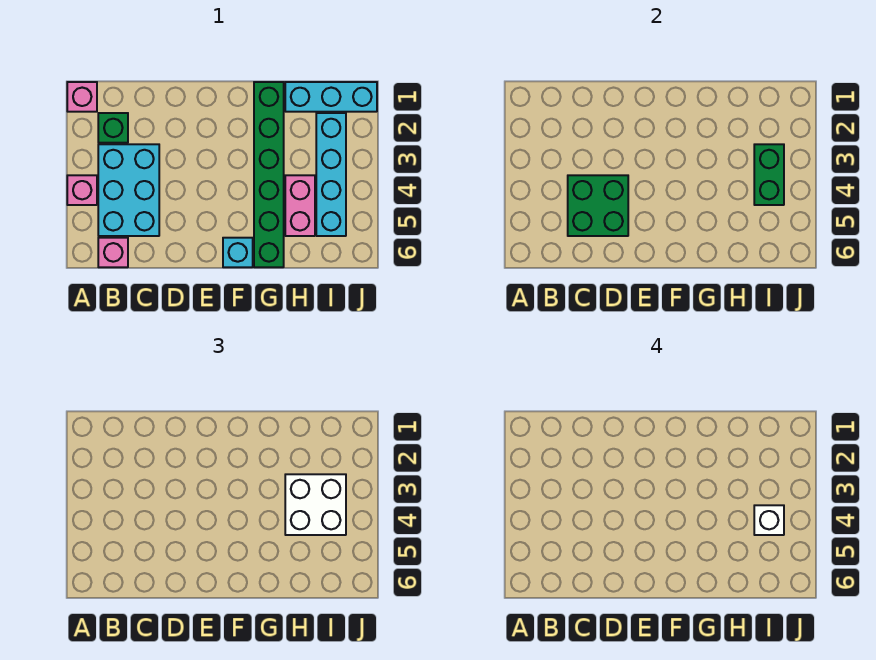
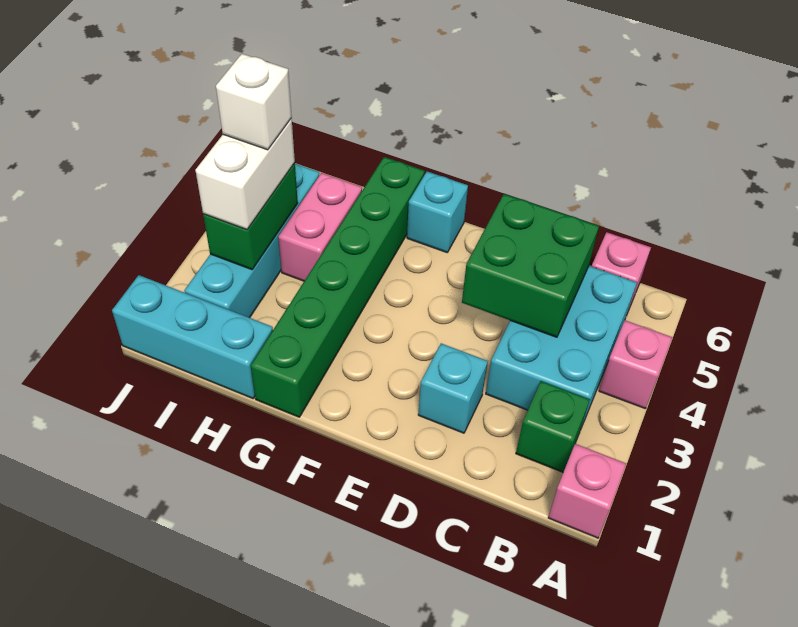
none -> cyan brick D2 level 1
white brick H3:I4 level 3 -> white brick I3:I4 level 3

